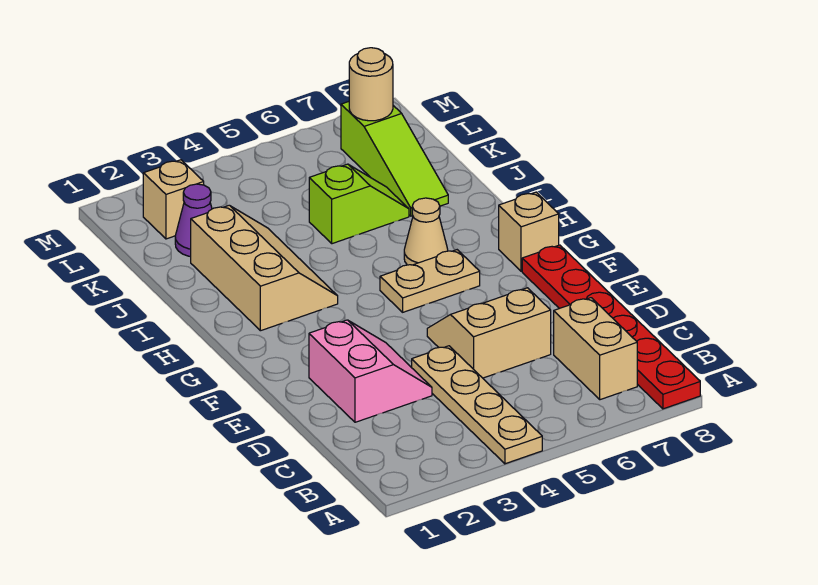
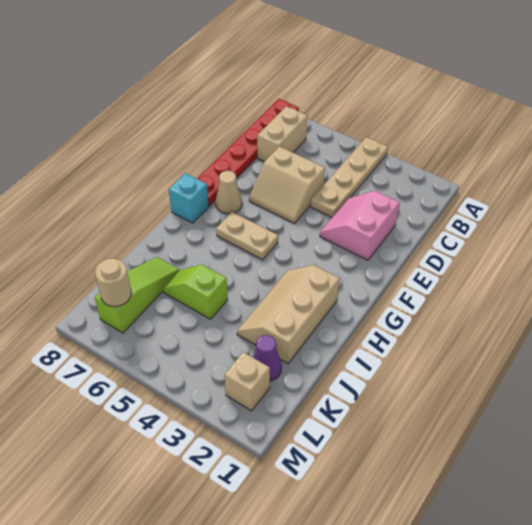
tan brick G8 level 1 -> cyan brick G8 level 1
tan cone H6 level 1 -> tan cone F7 level 1

